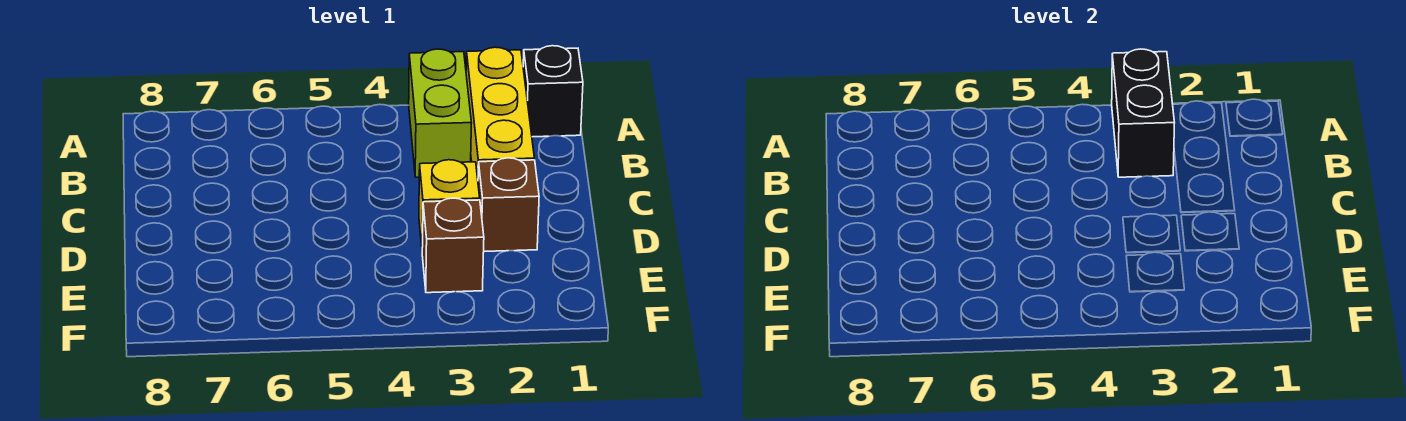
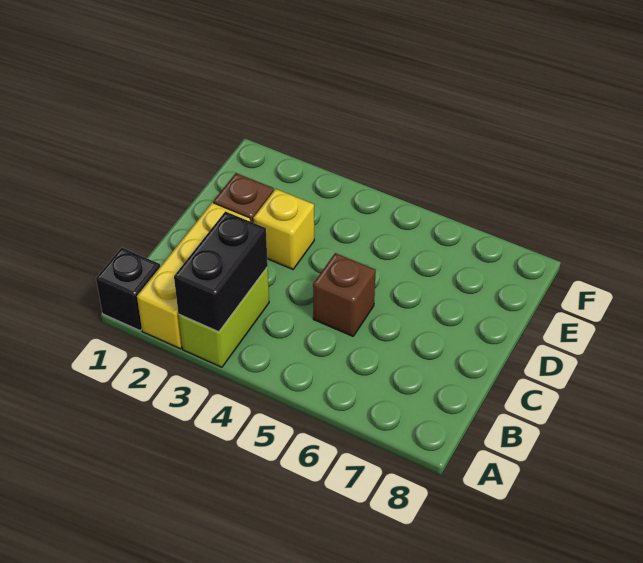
brown brick E3 level 1 -> brown brick C5 level 1

